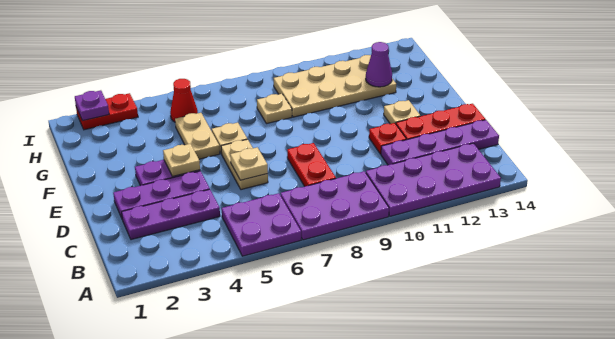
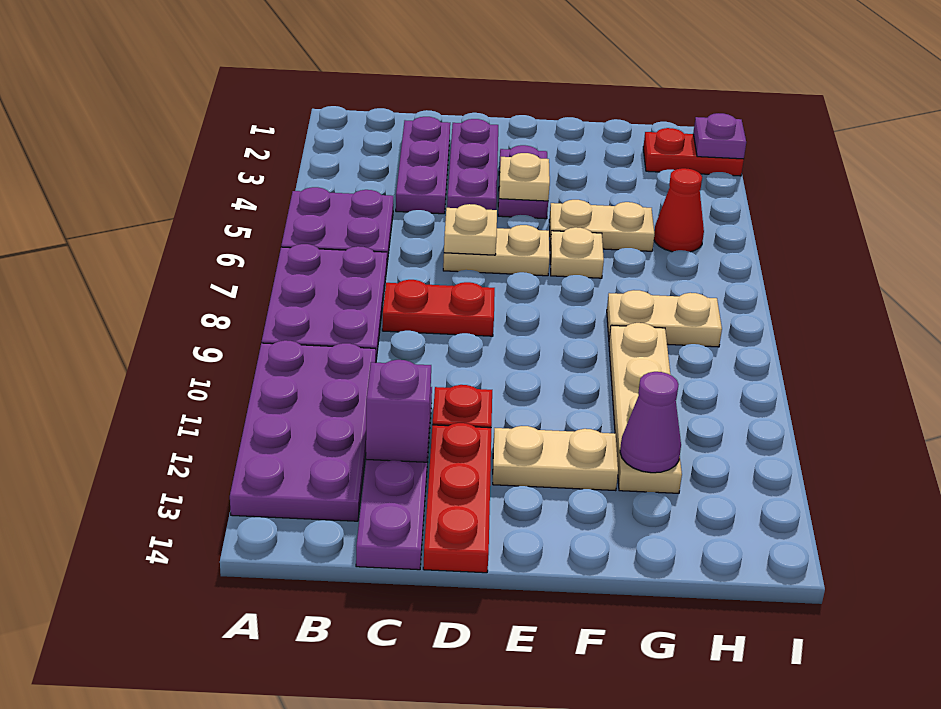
none -> purple brick C12 level 2
tan plate E12 level 1 -> tan plate E12:F12 level 1
tan plate G8 level 1 -> tan plate G8:H8 level 1
tan plate G9:H12 level 1 -> tan plate G9:G12 level 1
red plate I2:I3 level 1 -> red plate H2:I2 level 1

